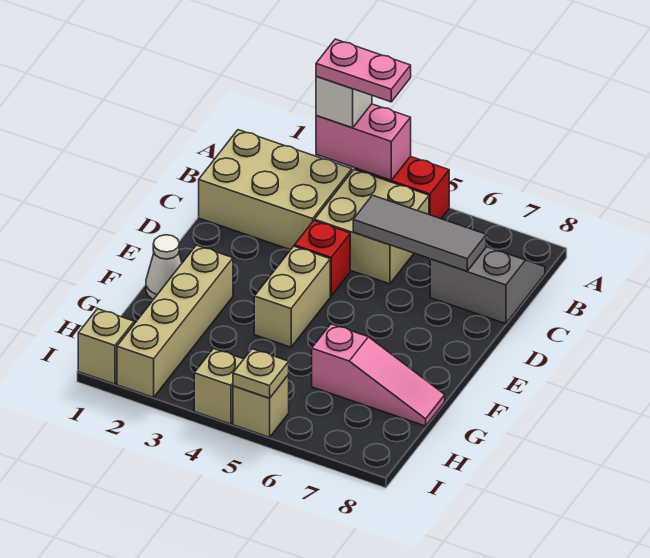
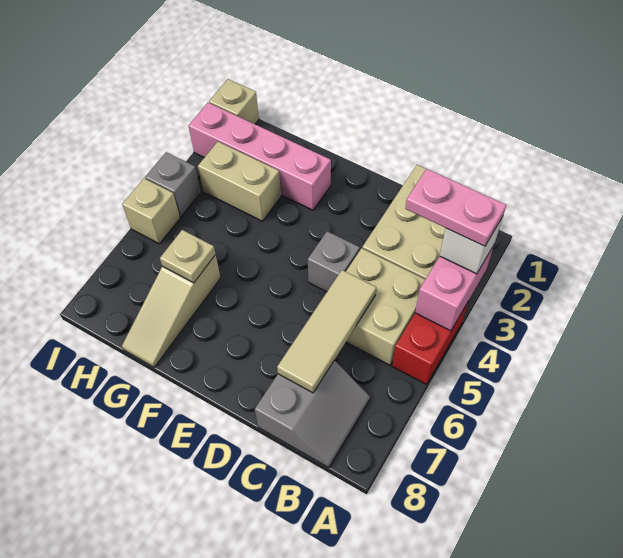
pink plate A3:A4 level 4 -> pink plate A3:B3 level 4
grey tile C5:C7 level 2 -> tan tile C5:C7 level 2
red brick D4 level 1 -> grey brick D4 level 1
tan brick E4:F4 level 1 -> tan brick G3:H3 level 1
white cone F1 level 1 -> none
tan brick F2:I2 level 1 -> pink brick F2:I2 level 1
pink slope G6:G8 level 1 top 6 -> tan slope G6:G8 level 1 top 6
tan brick I4 level 1 -> grey brick I4 level 1
tan plate I5 level 2 -> tan plate G6 level 2

